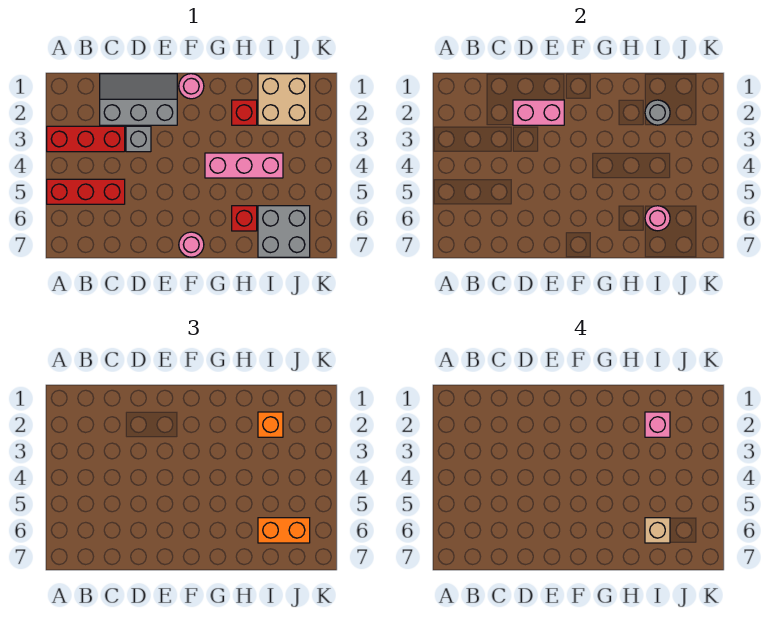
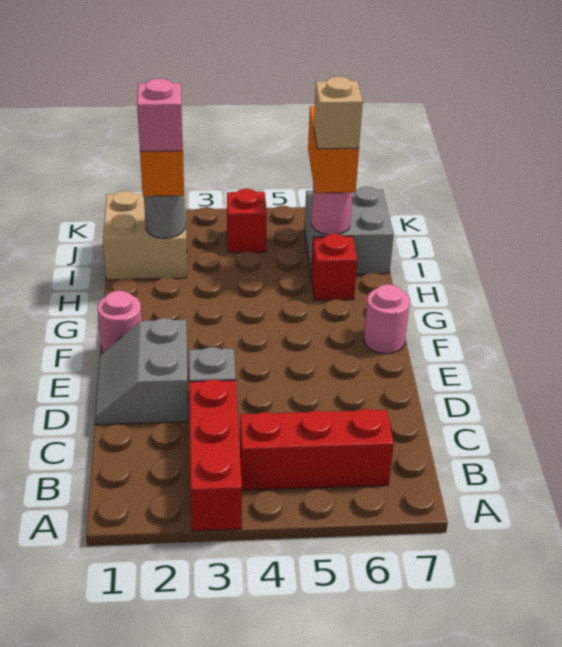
red brick A5:C5 level 1 -> red brick B4:B6 level 1
grey slope C1:E2 level 1 top 2 -> grey slope D1:E2 level 1 top 2
pink brick D2:E2 level 2 -> none
pink brick G4:I4 level 1 -> none
red brick H2 level 1 -> red brick J4 level 1

